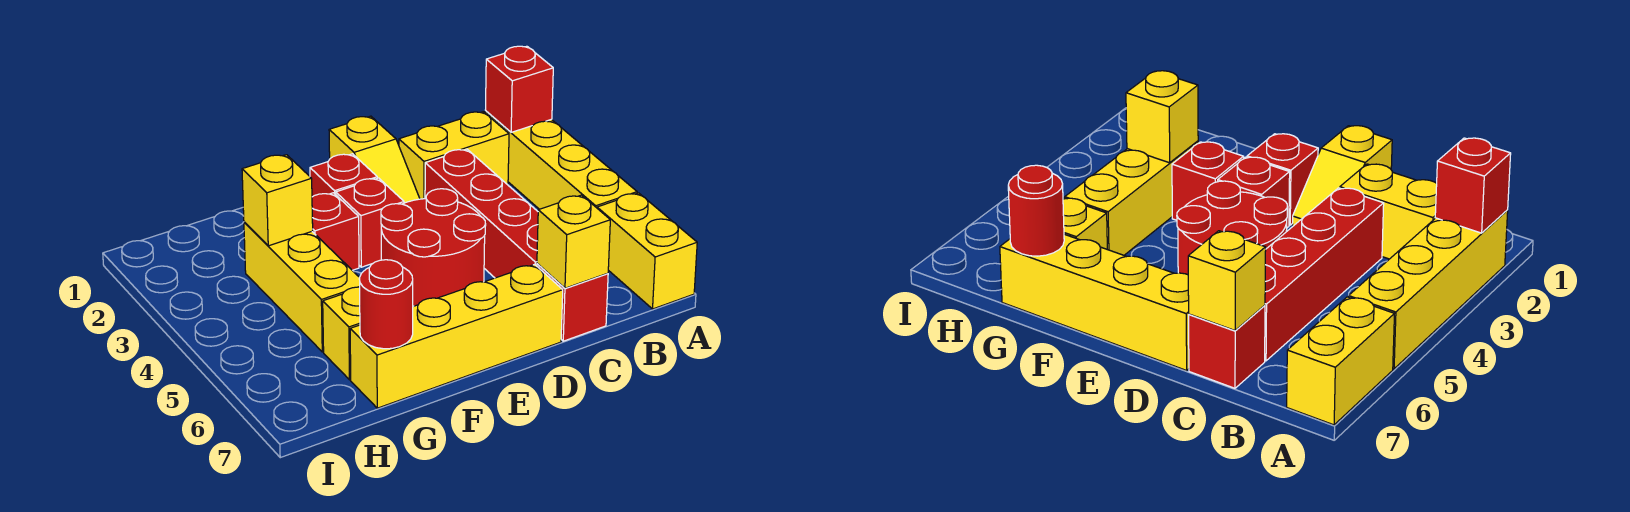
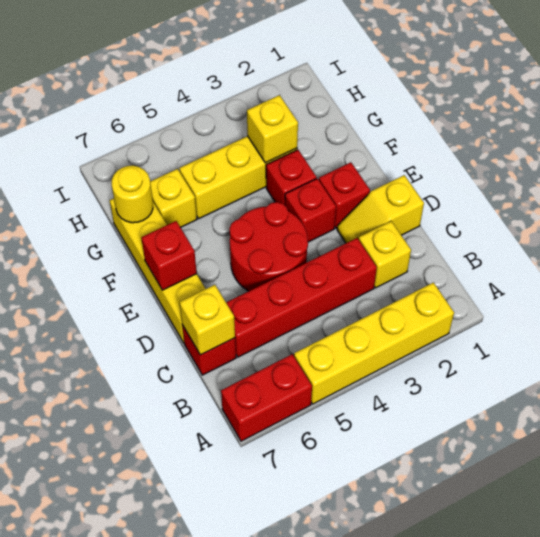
red brick A2 level 2 -> red brick E7 level 2
yellow brick A6:A7 level 1 -> red brick A6:A7 level 1
yellow brick B2:C2 level 1 -> yellow brick C2 level 1
red round brick G7 level 2 -> yellow round brick G7 level 2

